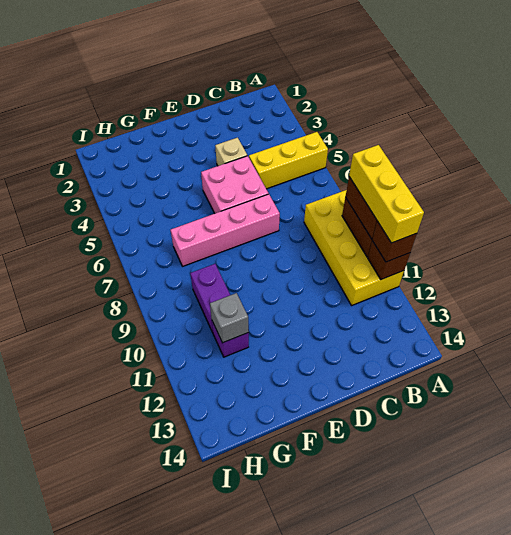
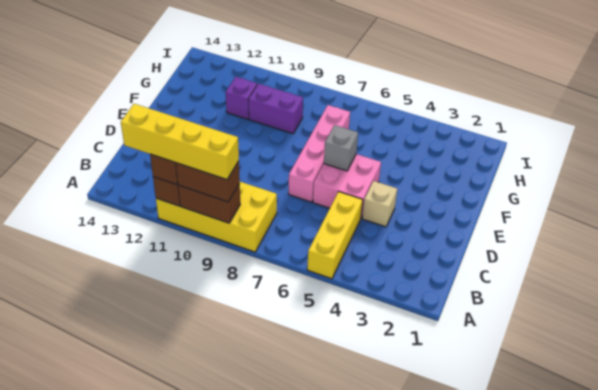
yellow brick A9:A11 level 4 -> yellow brick A9:A12 level 4
grey brick G11 level 2 -> grey brick E6 level 2

